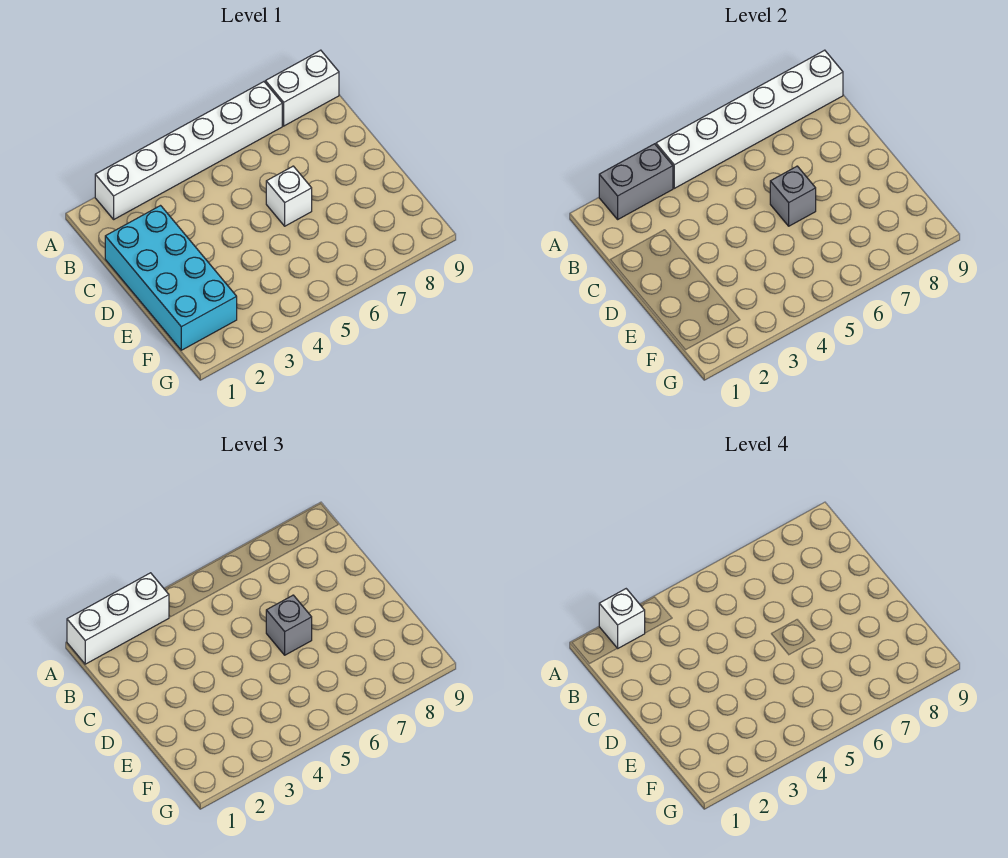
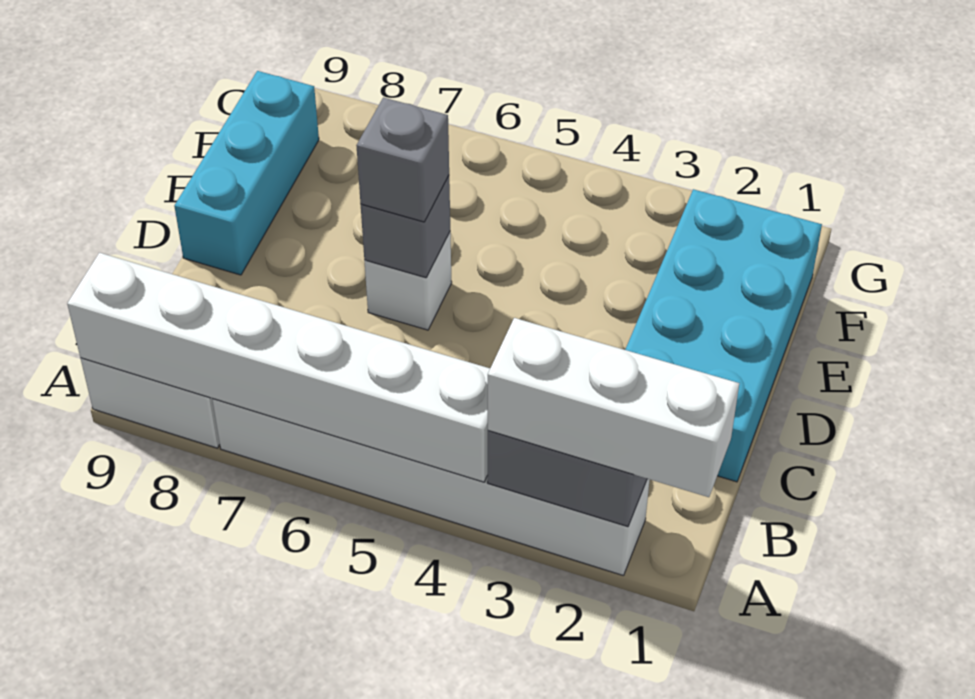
white brick A2 level 4 -> none
none -> cyan brick D9:F9 level 1

